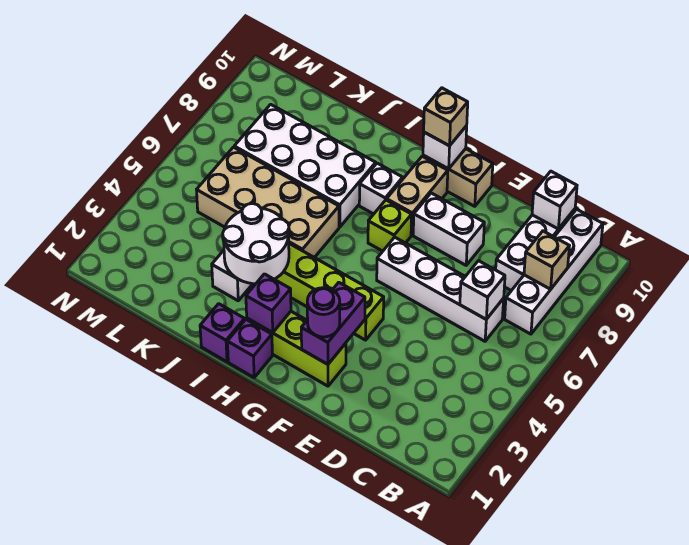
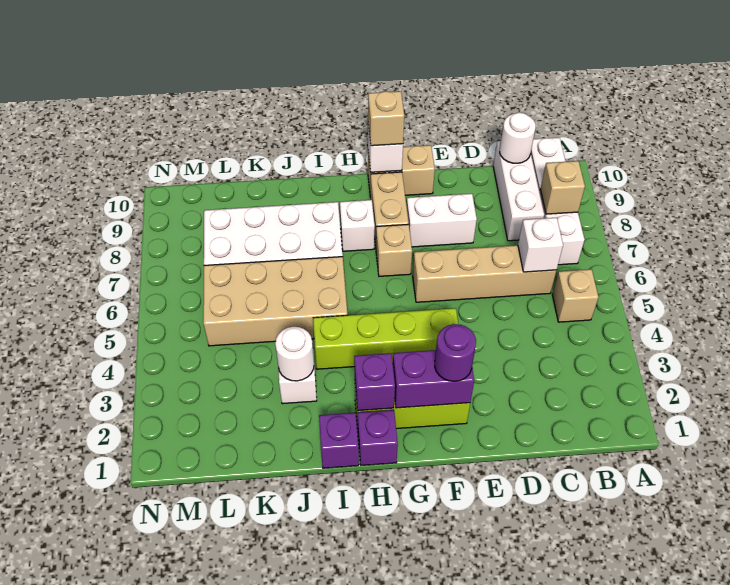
none -> tan brick B5 level 1
white brick C6:F6 level 1 -> tan brick C6:F6 level 1
white brick C10 level 2 -> white round brick C10 level 2
purple brick F2:F3 level 2 -> purple brick F2:G2 level 2
lime brick G7 level 1 -> tan brick G7 level 1
white round brick I3:J4 level 2 -> white round brick J3 level 2

